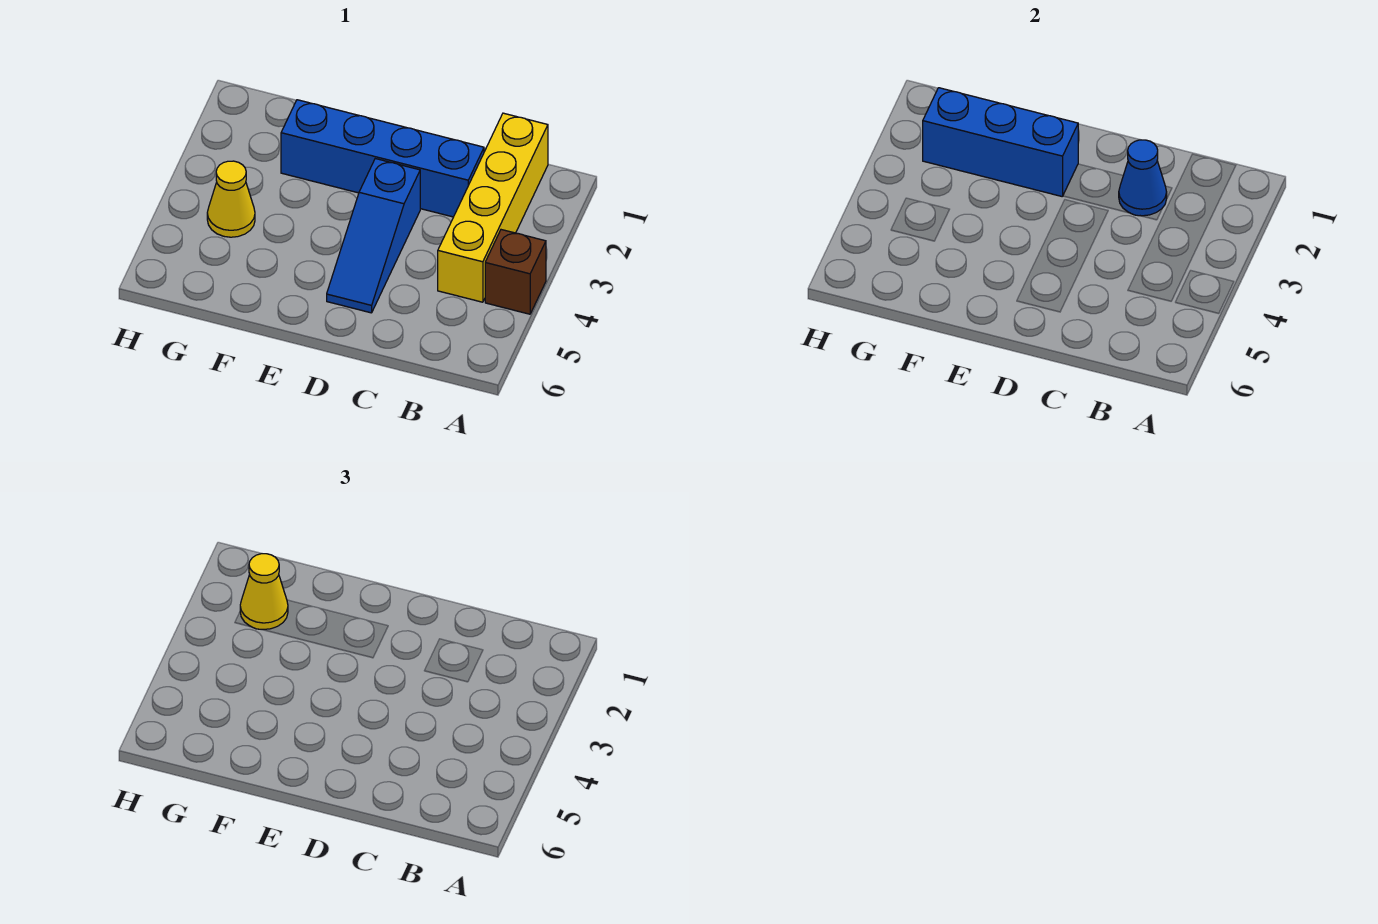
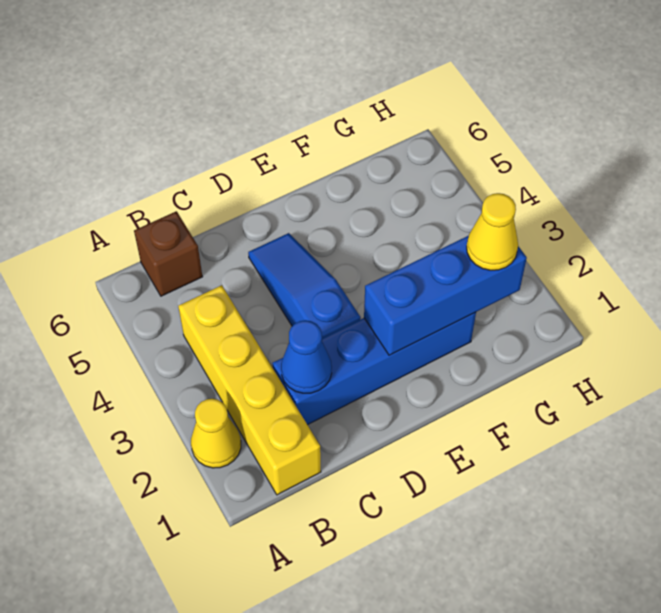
brown brick A4 level 1 -> brown brick B6 level 1
yellow cone G4 level 1 -> yellow cone A2 level 1

